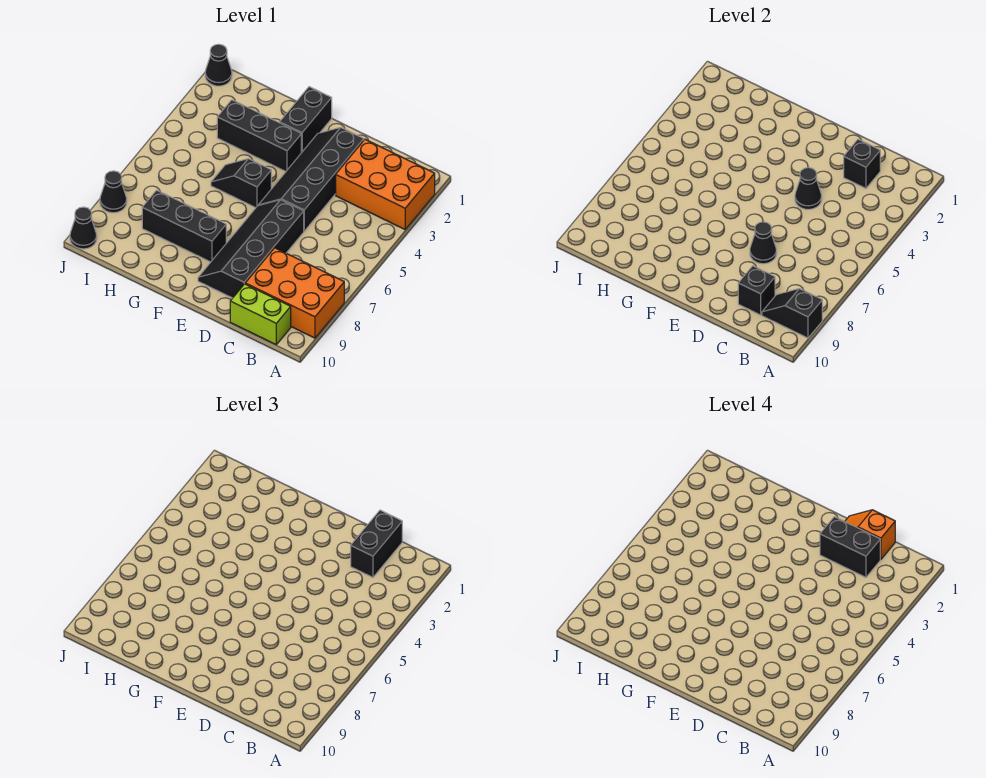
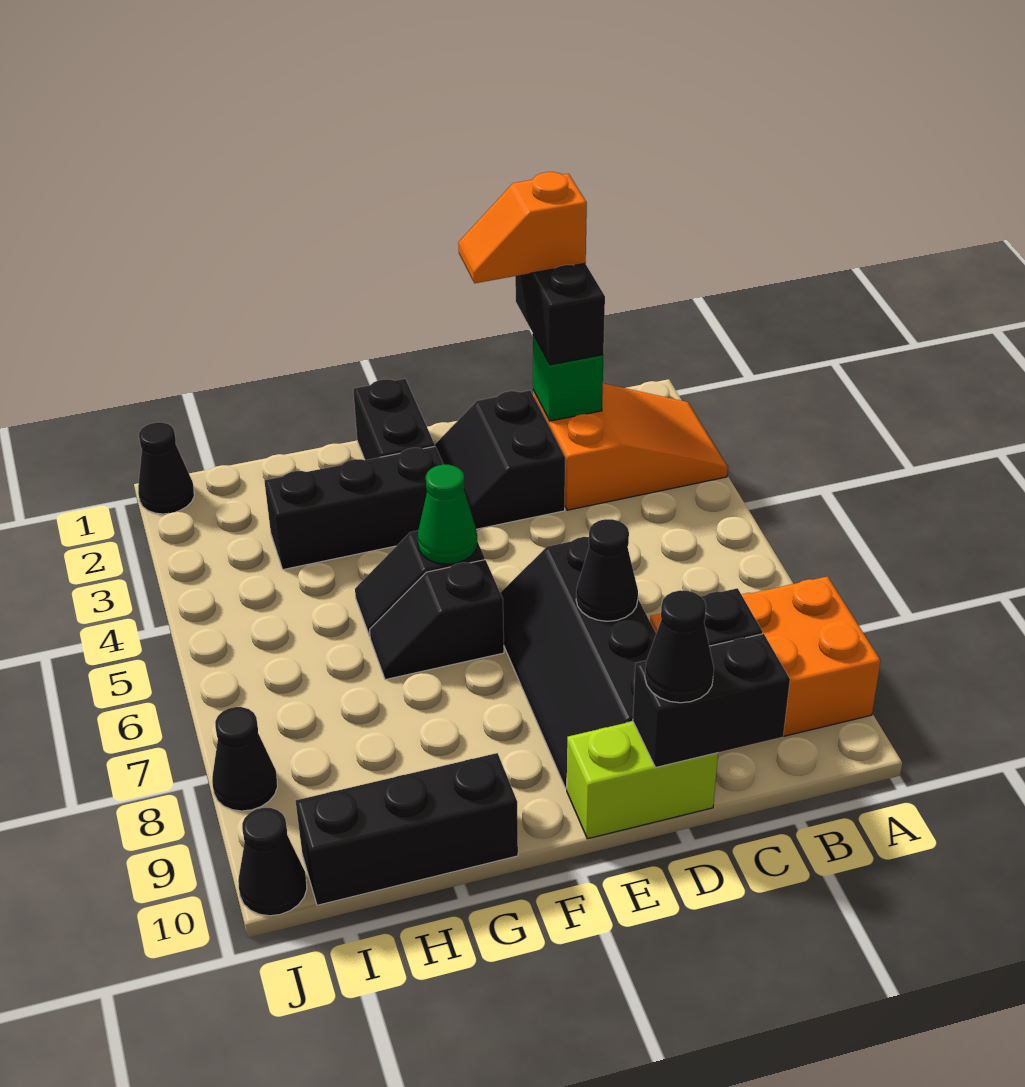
orange brick A2:C3 level 1 -> orange slope A2:C3 level 1 top C
black slope A9:B9 level 2 top A -> black slope F6:G6 level 1 top F
lime brick B10:C10 level 1 -> lime brick D10:E10 level 1
black brick C2 level 2 -> green brick C2 level 2
black brick C2:D2 level 4 -> black brick C10:D10 level 2
black slope D2:E5 level 1 top D -> black slope D2:E3 level 1 top D
black cone D4 level 2 -> black cone D10 level 3
none -> green cone F5 level 2
black brick F8:H8 level 1 -> black brick G10:I10 level 1

